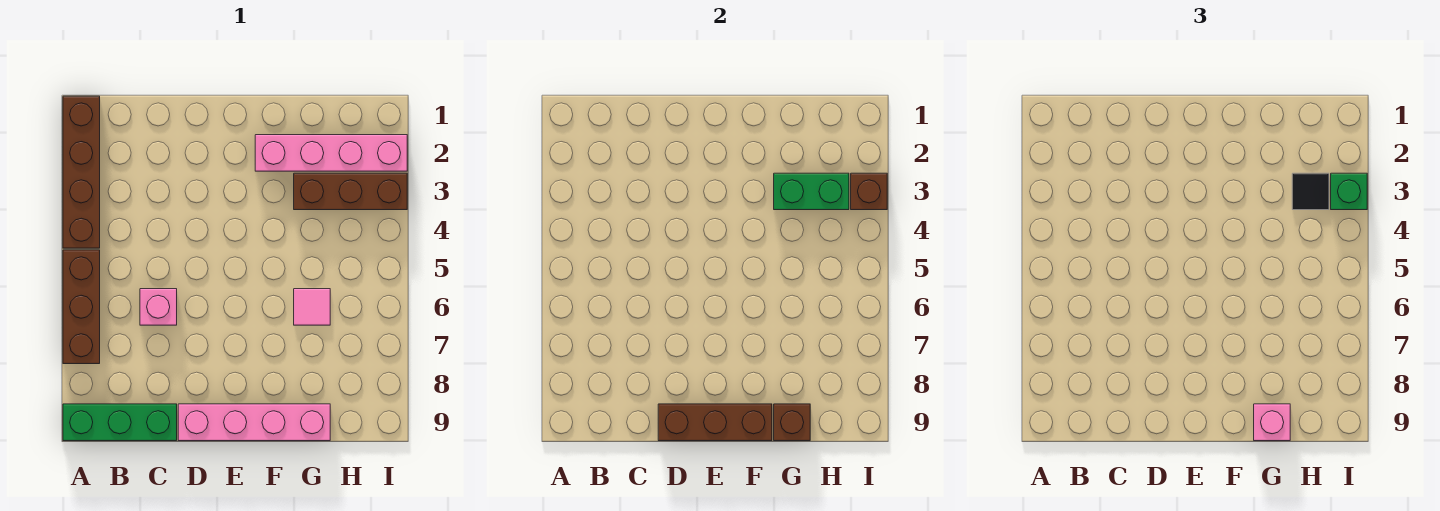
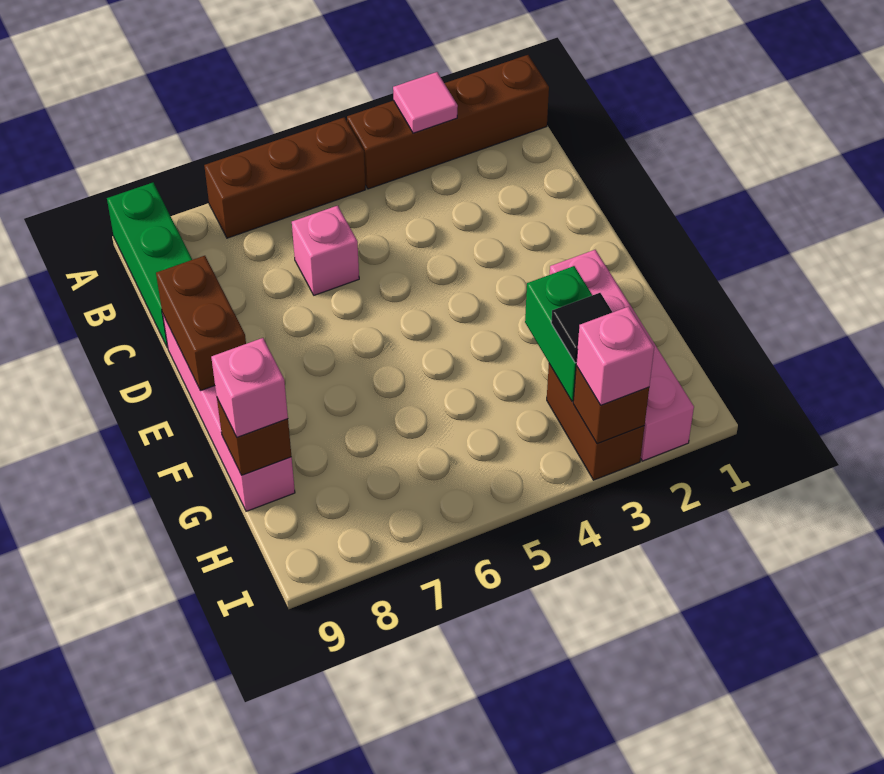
brown brick D9:F9 level 2 -> brown brick D9:E9 level 2
brown brick G3:I3 level 1 -> brown brick H3:I3 level 1
pink tile G6 level 1 -> pink tile A3 level 2
green brick I3 level 3 -> pink brick I3 level 3

